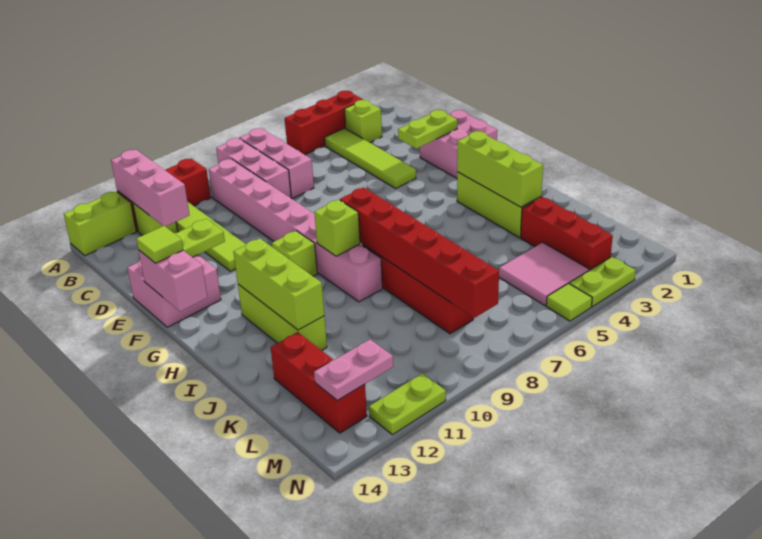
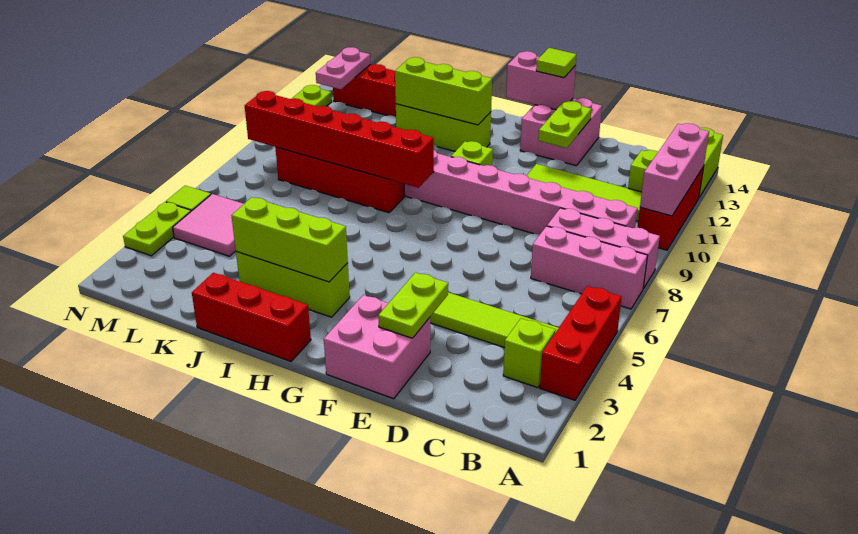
pink brick A12:C12 level 2 -> pink brick A10:A12 level 2
lime brick H9 level 2 -> none
red brick K3:M3 level 1 -> red brick H1:J1 level 1

